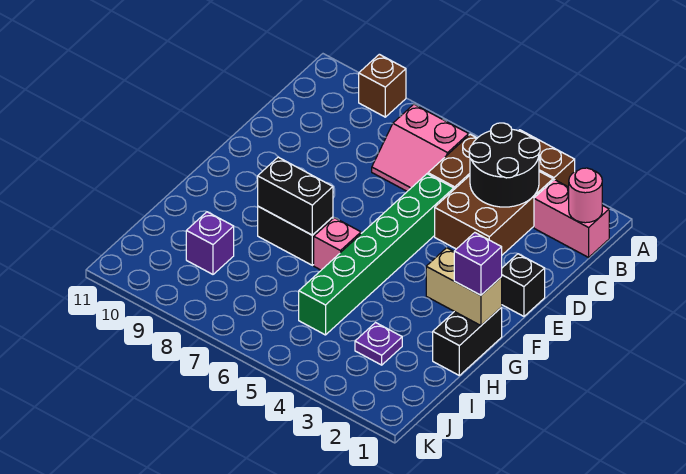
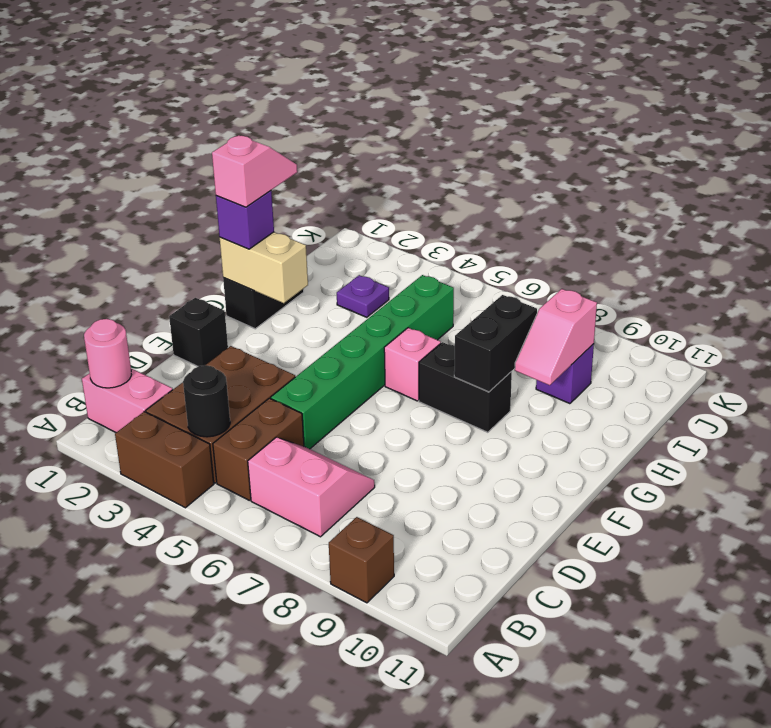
black round brick B3:C4 level 2 -> black round brick B4 level 2
none -> pink slope G1:H1 level 4 top G
black brick G7:G8 level 2 -> black brick G8:H8 level 2
none -> pink slope H9:I9 level 2 top I

